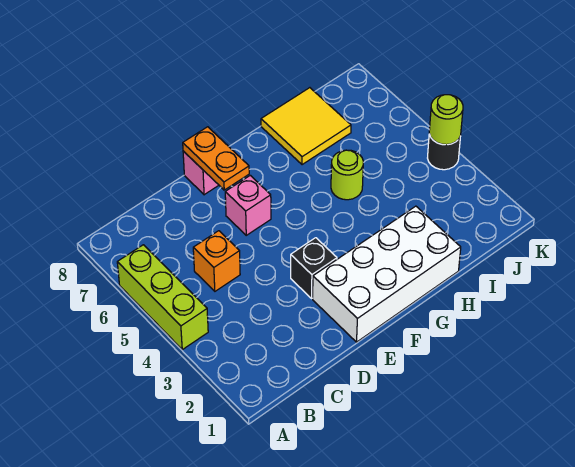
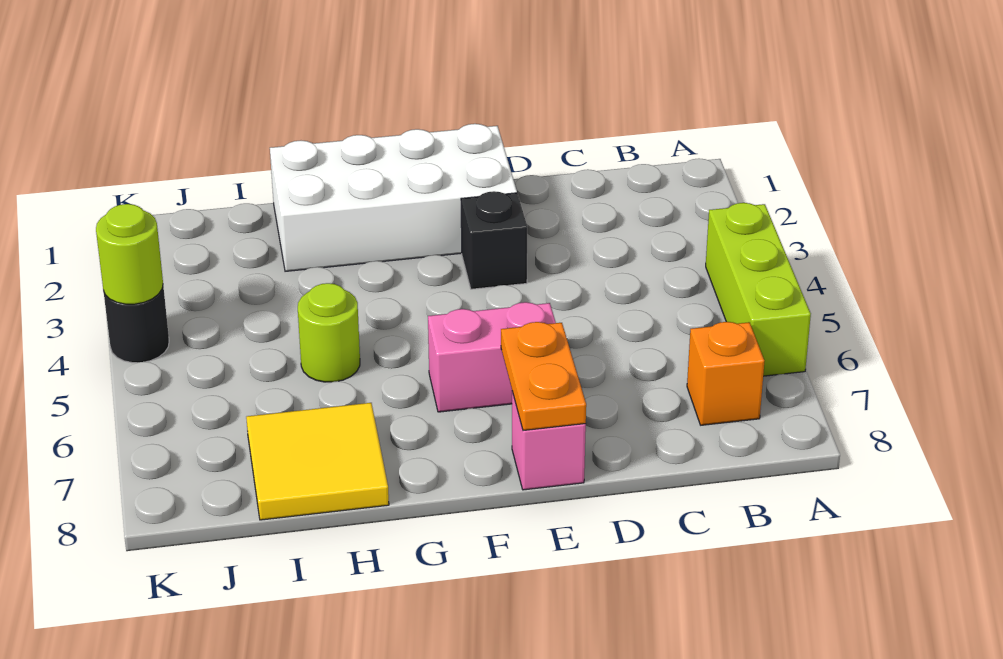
orange brick C5 level 1 -> orange brick B7 level 1
pink brick E6 level 1 -> pink brick E6:F6 level 1

